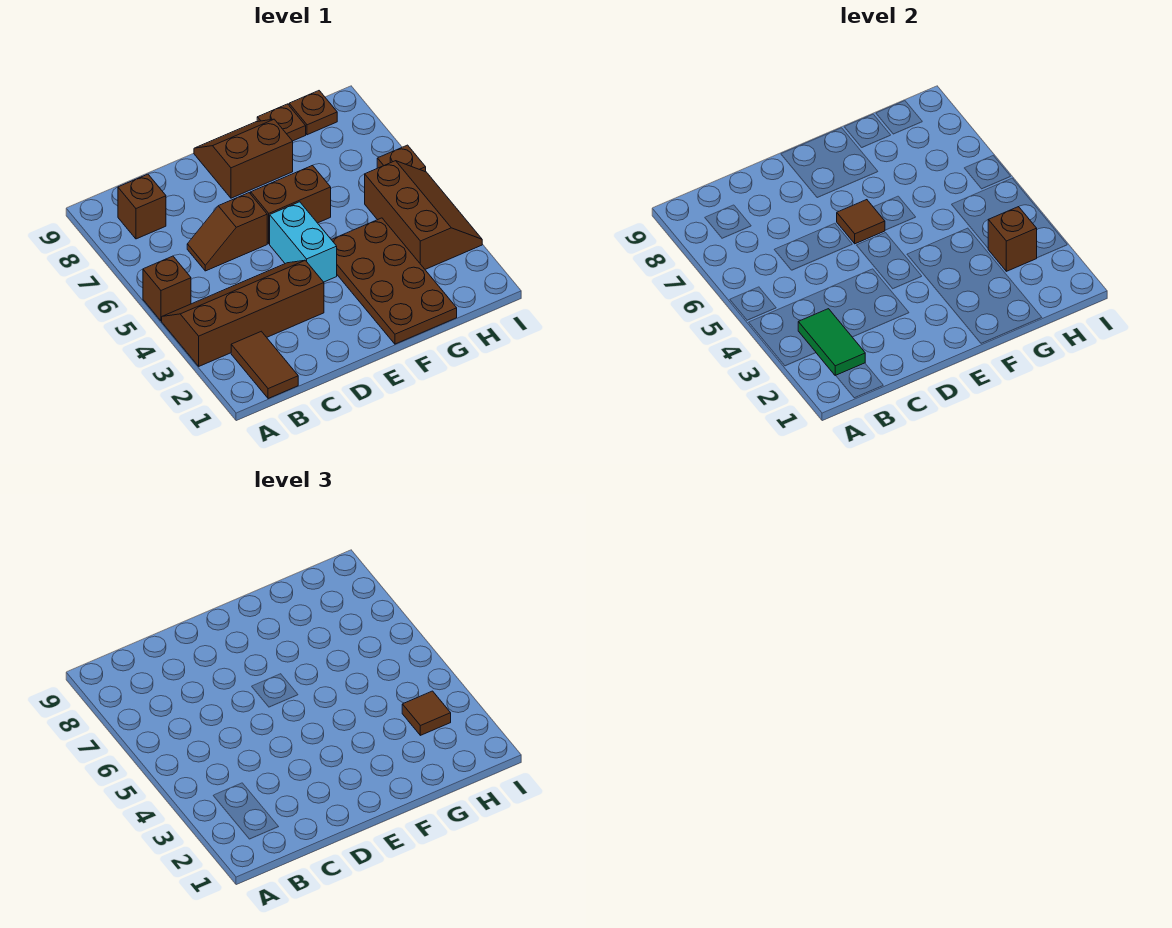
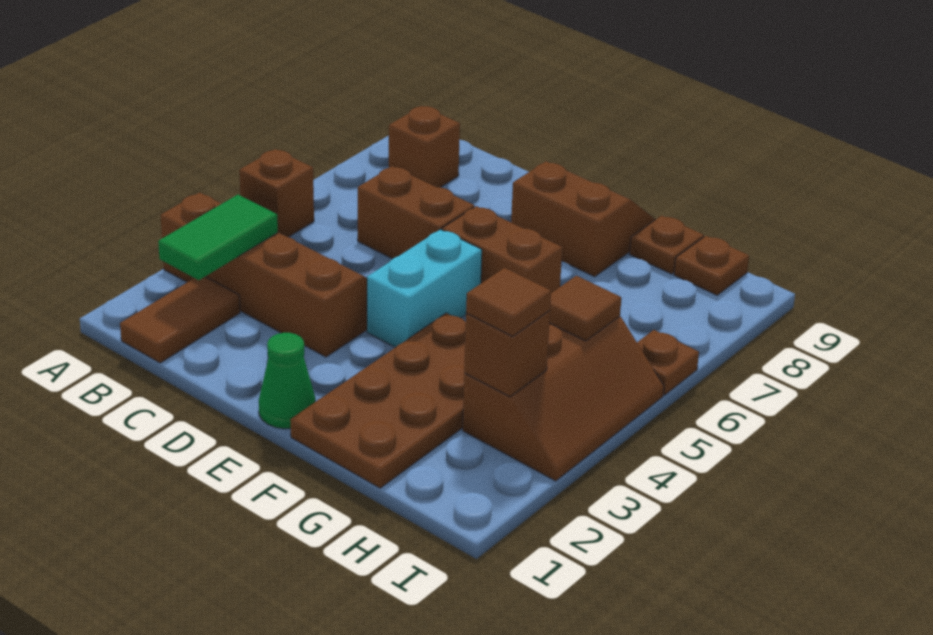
brown slope C6:D6 level 1 top D -> brown brick C6:D6 level 1
none -> green cone E1 level 1
brown tile E6 level 2 -> brown tile H5 level 2

